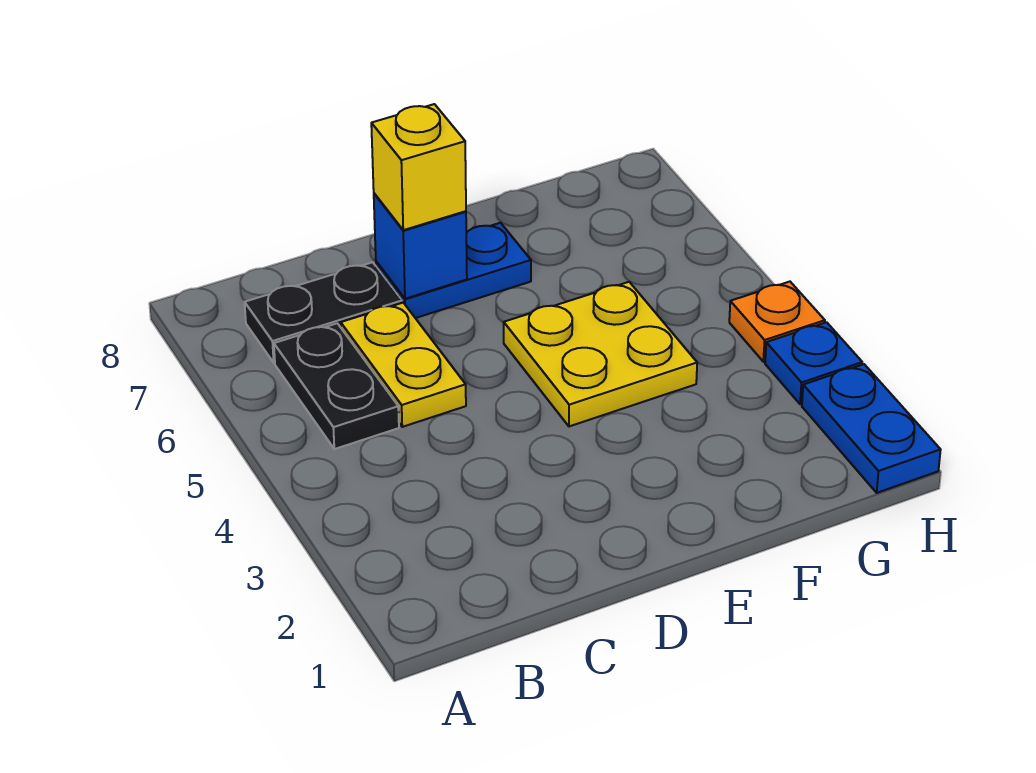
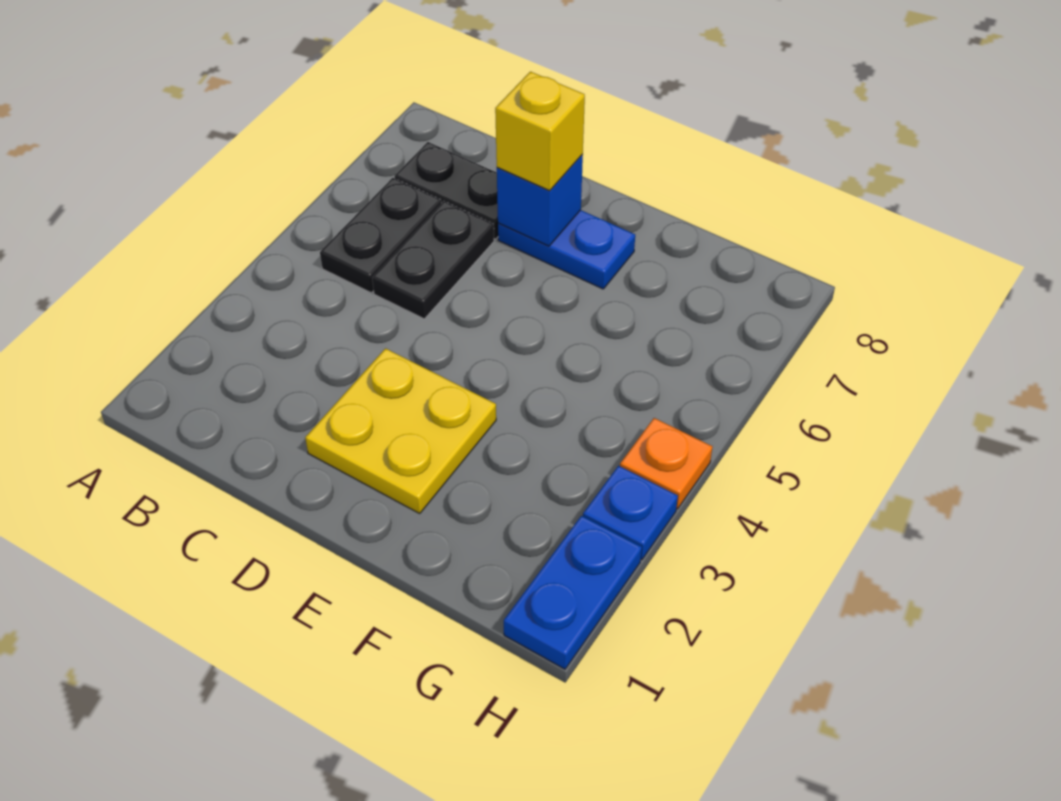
yellow plate C5:C6 level 1 -> black plate C5:C6 level 1
yellow plate E4:F5 level 1 -> yellow plate D2:E3 level 1

